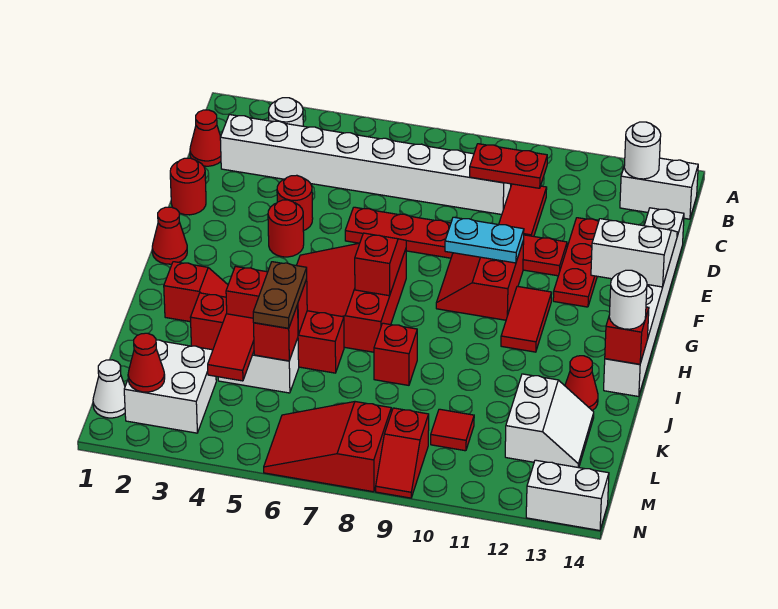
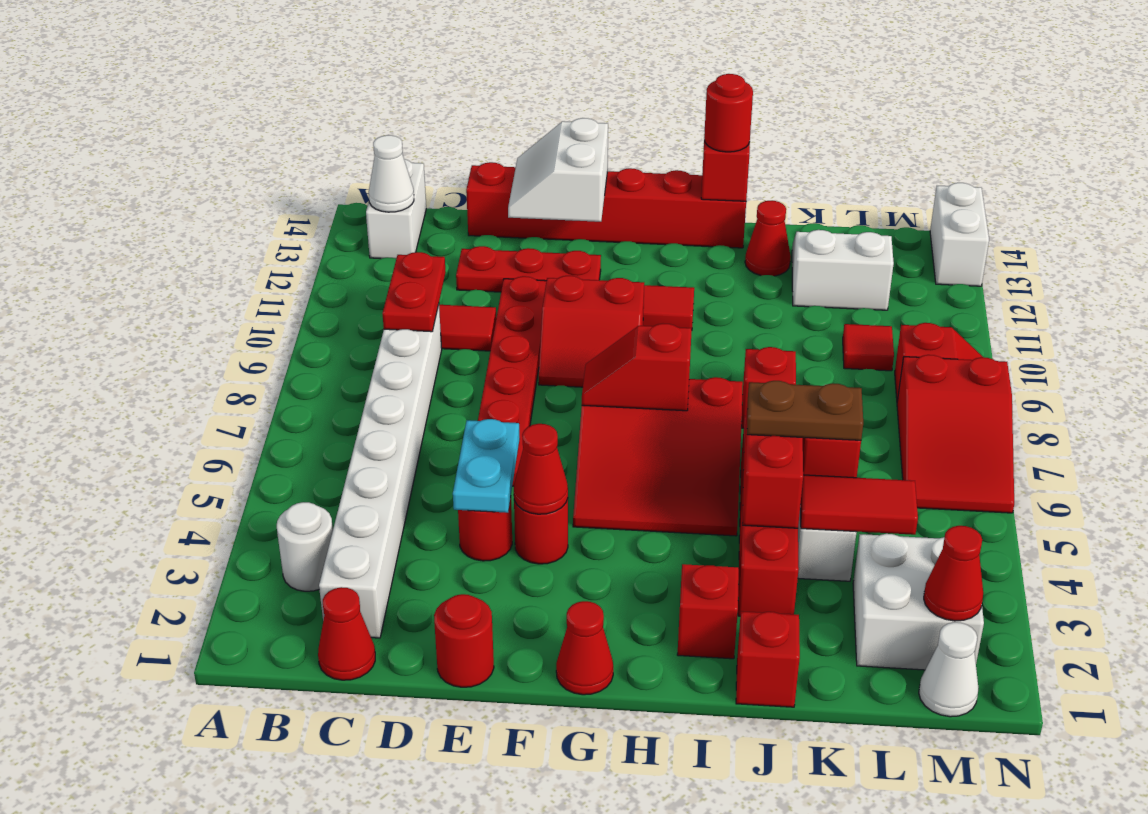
white round brick B13 level 2 -> white cone B13 level 2
white brick D14:I14 level 1 -> red brick D14:I14 level 1
none -> red cone F4 level 2
cyan plate F9:F10 level 2 -> cyan plate E4:E5 level 2
white round brick I14 level 3 -> red round brick I14 level 3
none -> red brick J1 level 1

